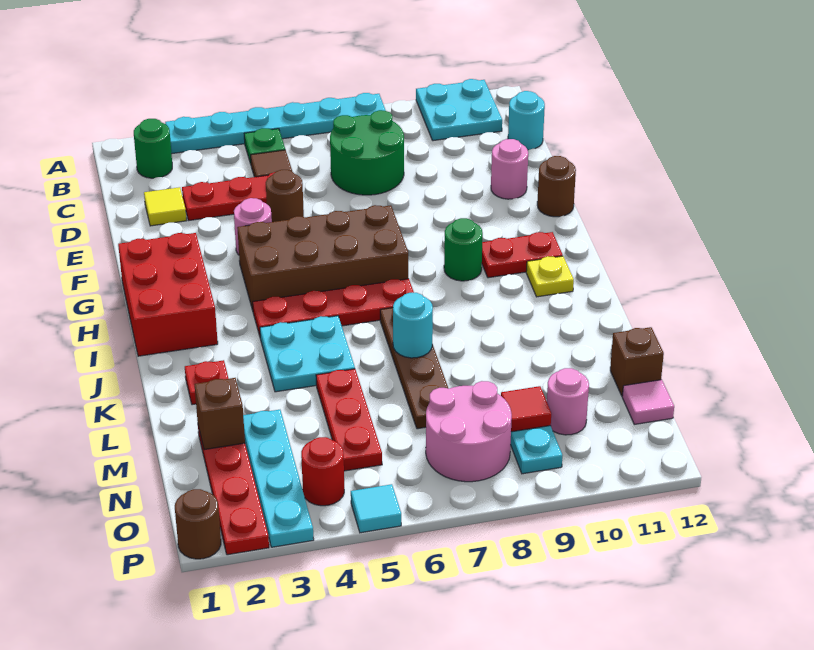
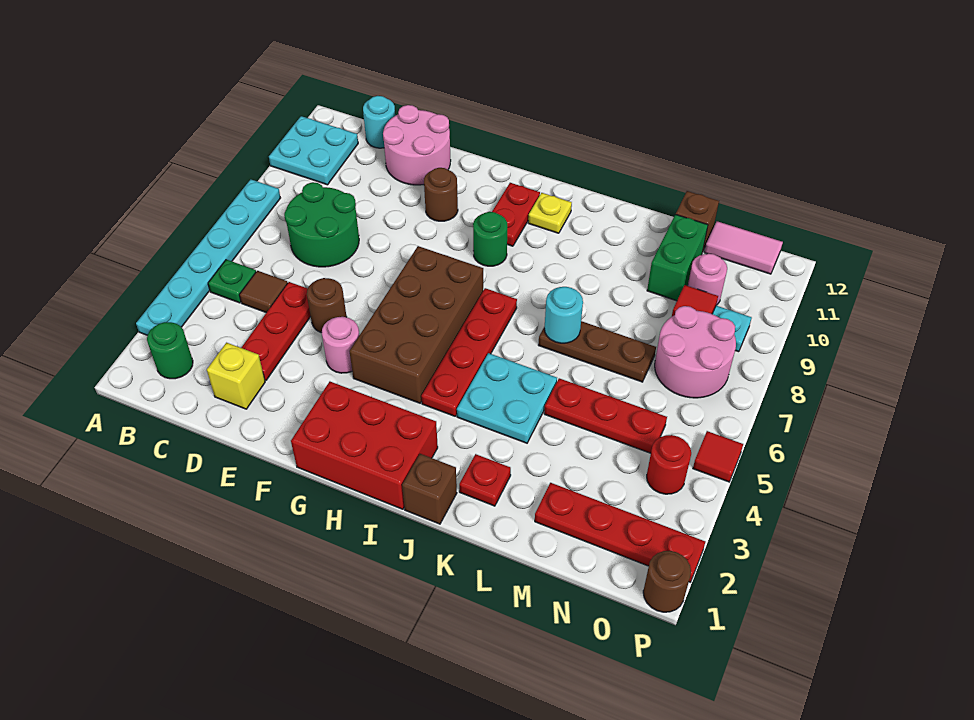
yellow tile D2 level 1 -> yellow brick D2 level 1
pink round brick E11 level 1 -> pink round brick D11:E12 level 1
brown round brick F12 level 1 -> brown round brick F10 level 1
brown plate J7:M7 level 1 -> brown plate K7:M7 level 1
brown brick M2 level 2 -> brown brick J1 level 1
cyan plate M3:P3 level 1 -> none
none -> green brick M10:M11 level 1
pink tile N12 level 1 -> pink tile N12:O12 level 1
cyan tile P5 level 1 -> red tile P5 level 1

